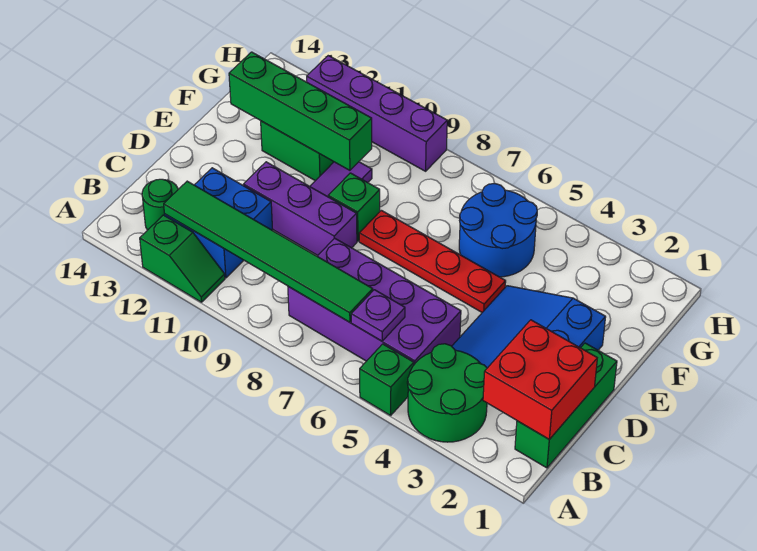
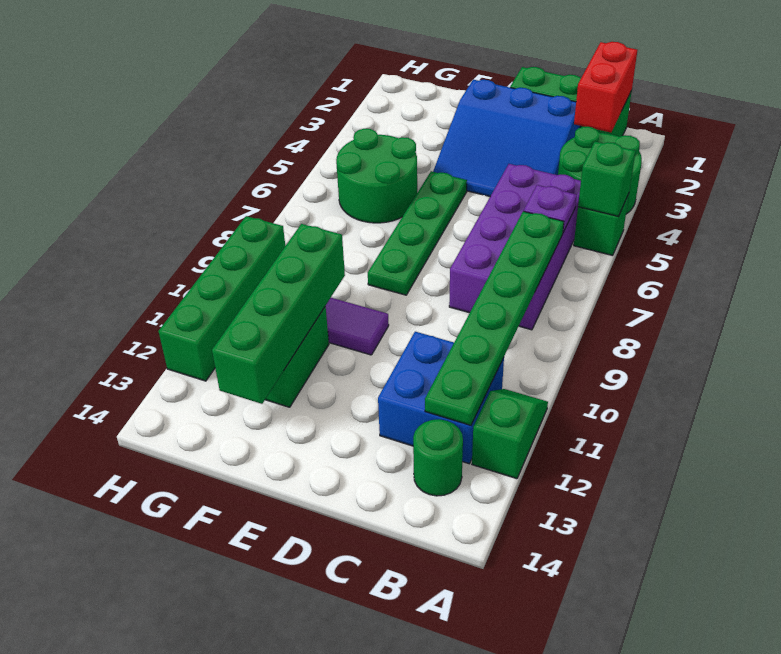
red brick B1:C2 level 2 -> red brick B1:B2 level 2
green tile B7:B12 level 2 -> green plate B7:B12 level 2
purple brick D9:D11 level 1 -> none
red plate E5:E8 level 1 -> green plate E5:E8 level 1
green brick E9 level 1 -> green brick A5 level 2
blue round brick F5:G6 level 1 -> green round brick F5:G6 level 1
purple brick H9:H12 level 1 -> green brick H9:H12 level 1

